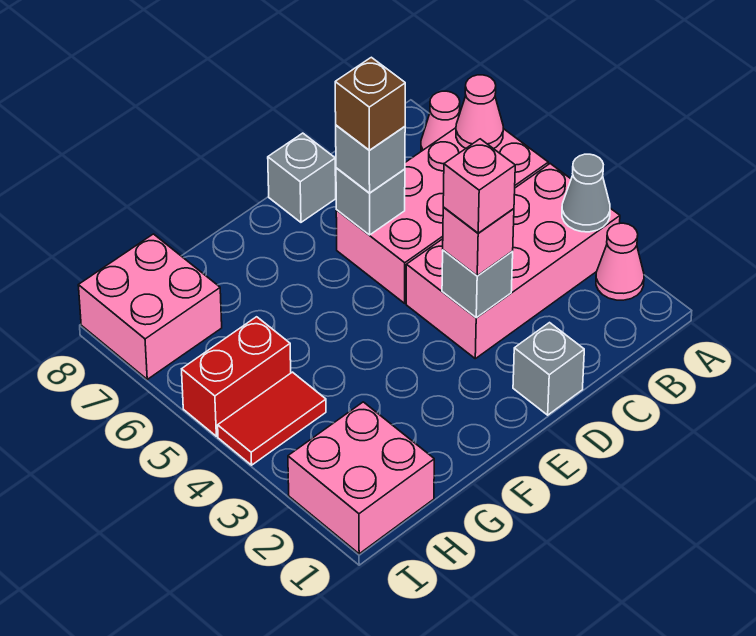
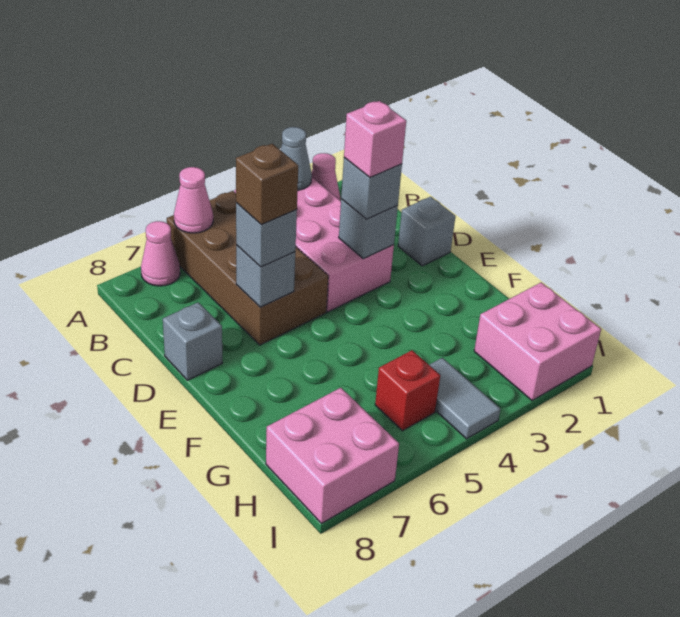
pink brick A5:D6 level 1 -> brown brick A5:D6 level 1
pink brick D3 level 3 -> grey brick D3 level 3
red tile H4:I4 level 1 -> grey tile H4:I4 level 1
red brick H5:I5 level 1 -> red brick H5 level 1

